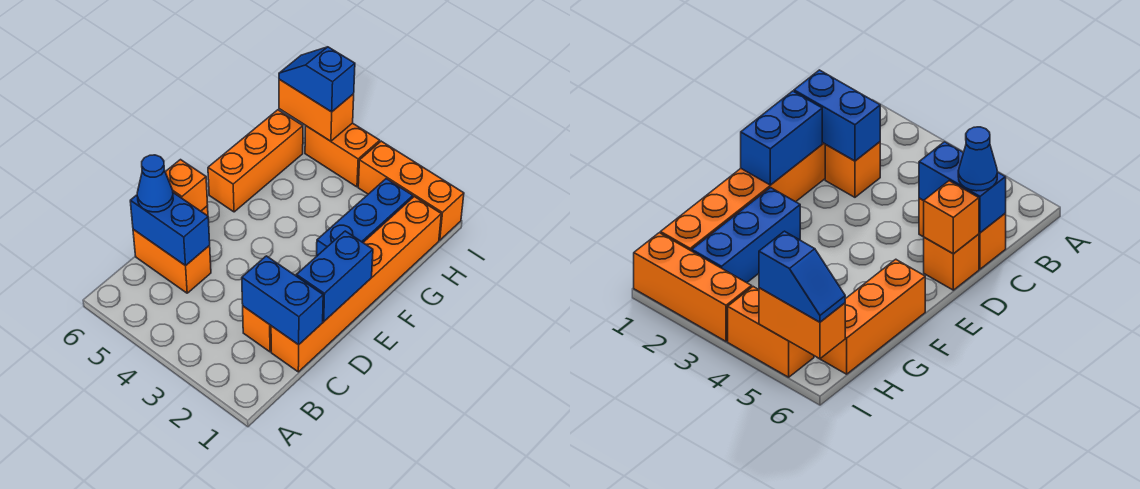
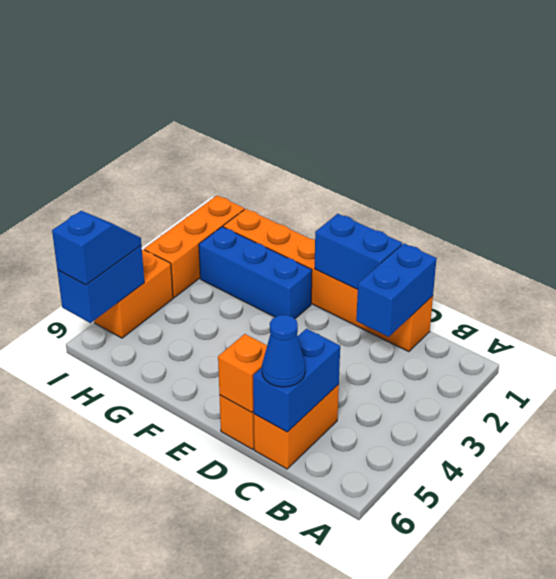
orange brick C2 level 1 -> none
orange brick F6:H6 level 1 -> none
orange brick I5:I6 level 2 -> blue brick I5:I6 level 2
blue slope I5:I6 level 3 top 5 -> blue slope I5:I6 level 3 top 6

